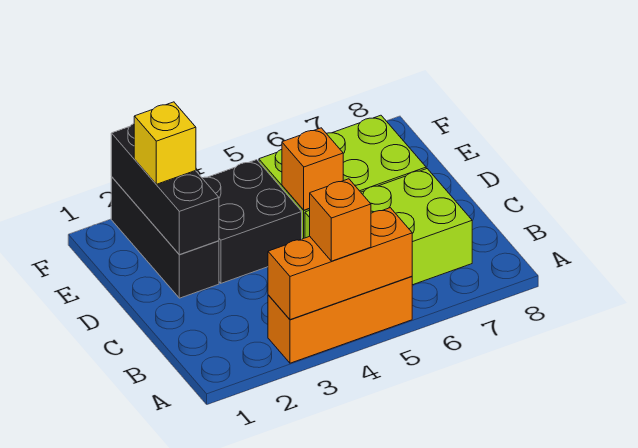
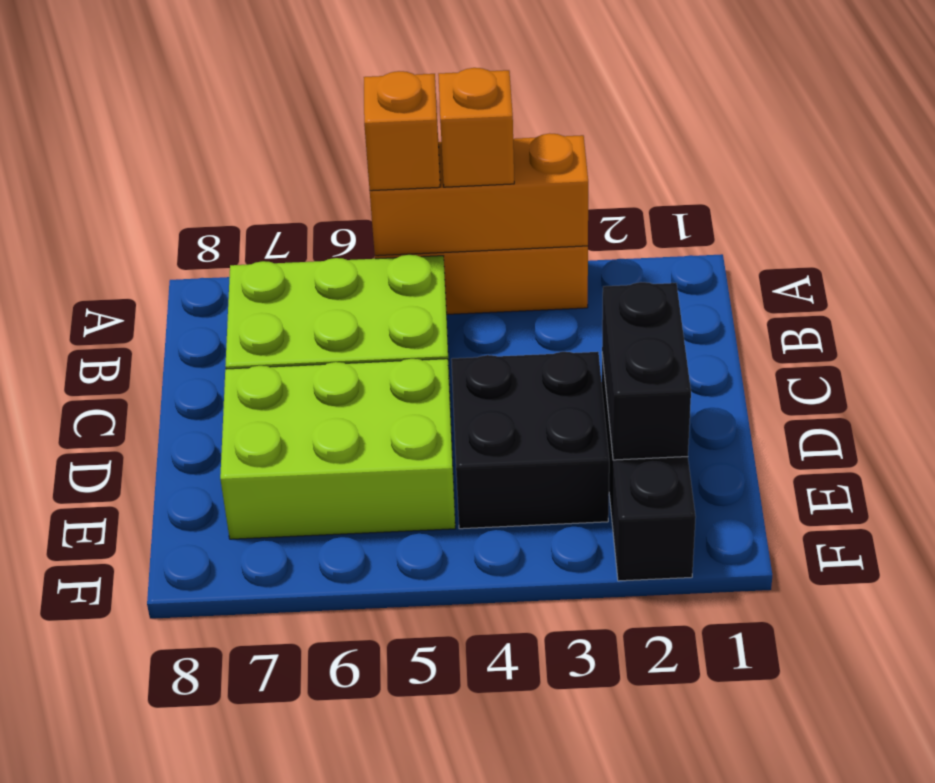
black brick D2:F2 level 2 -> black brick D2:E2 level 2
orange brick D5 level 2 -> orange brick A5 level 3
yellow brick E2 level 3 -> none

